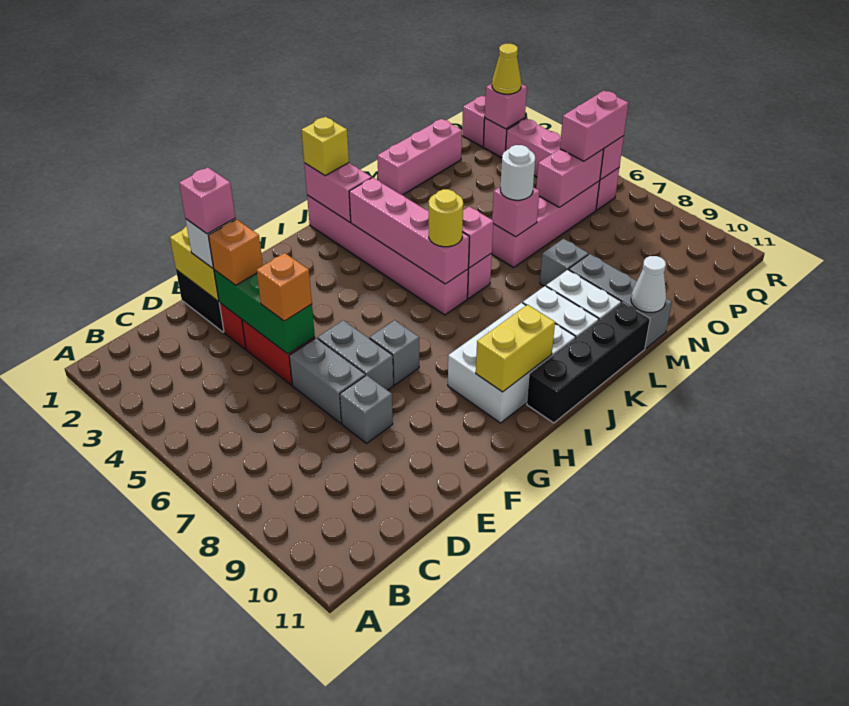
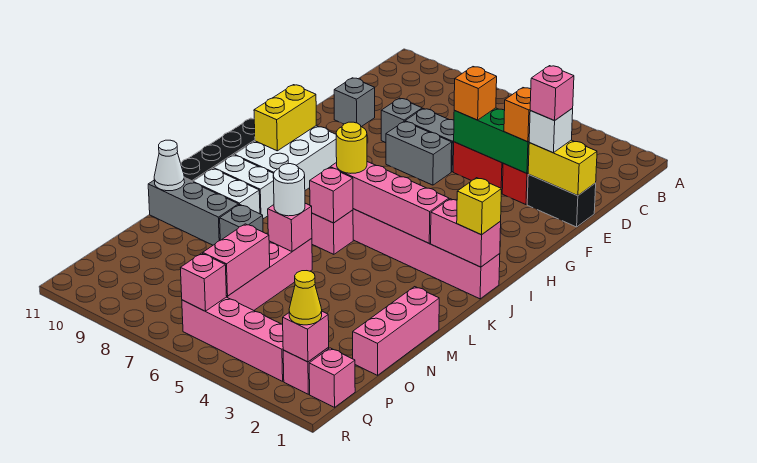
grey brick G7 level 1 -> grey brick E10 level 1
pink brick P6:Q6 level 3 -> none

